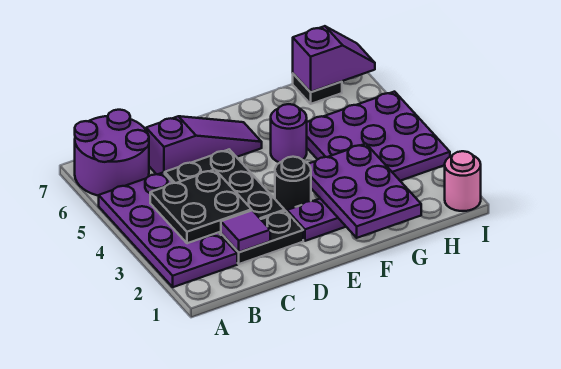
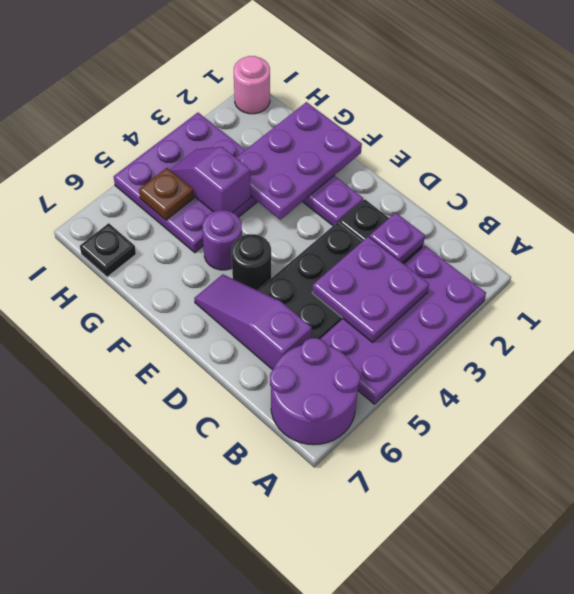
black plate B3:C4 level 2 -> purple plate B3:C4 level 2
purple tile C2 level 2 -> purple plate C2 level 2
black round brick E3 level 1 -> black round brick E5 level 1
none -> brown plate H5 level 2
purple slope H7:I7 level 2 top H -> purple slope G4:H4 level 2 top G

